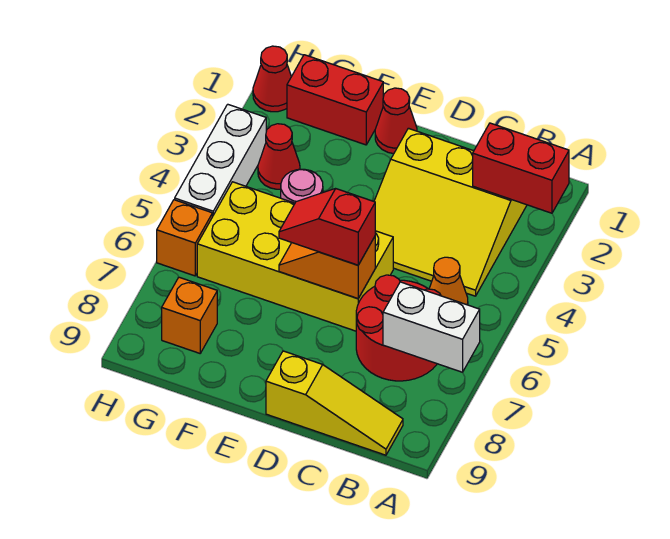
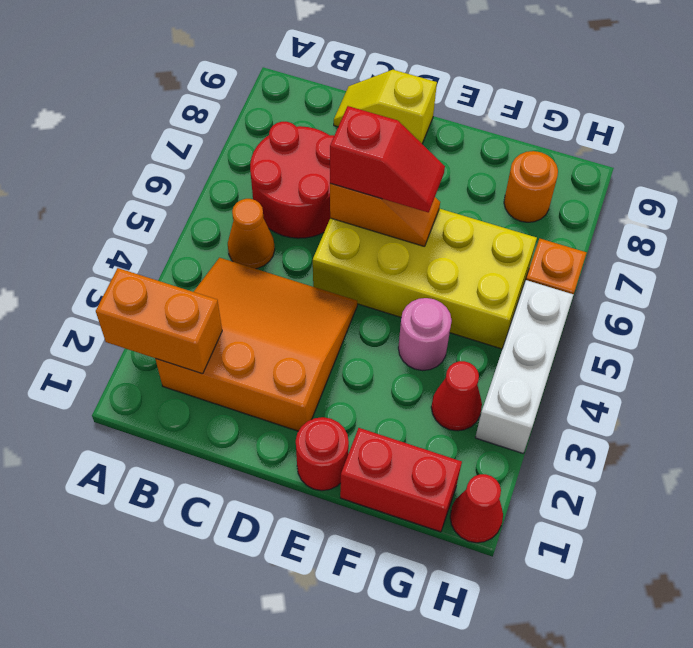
red brick A2:B2 level 2 -> orange brick A2:B2 level 2
white brick A7:B7 level 2 -> none
yellow slope B2:D4 level 1 top 2 -> orange slope B2:D4 level 1 top 2
yellow slope B9:D9 level 1 top D -> yellow slope C9:D9 level 1 top D
red cone E1 level 1 -> red round brick E1 level 1
orange brick G8 level 1 -> orange round brick G8 level 1

